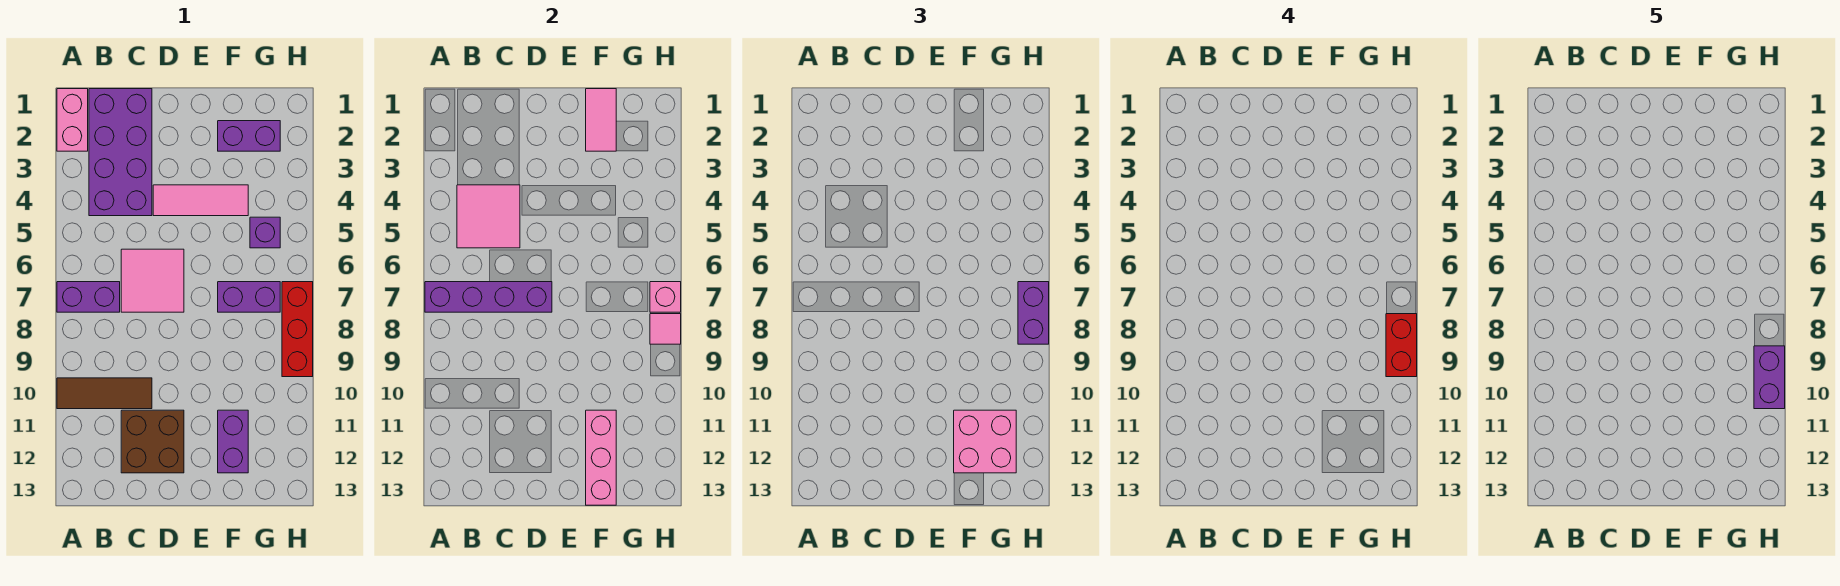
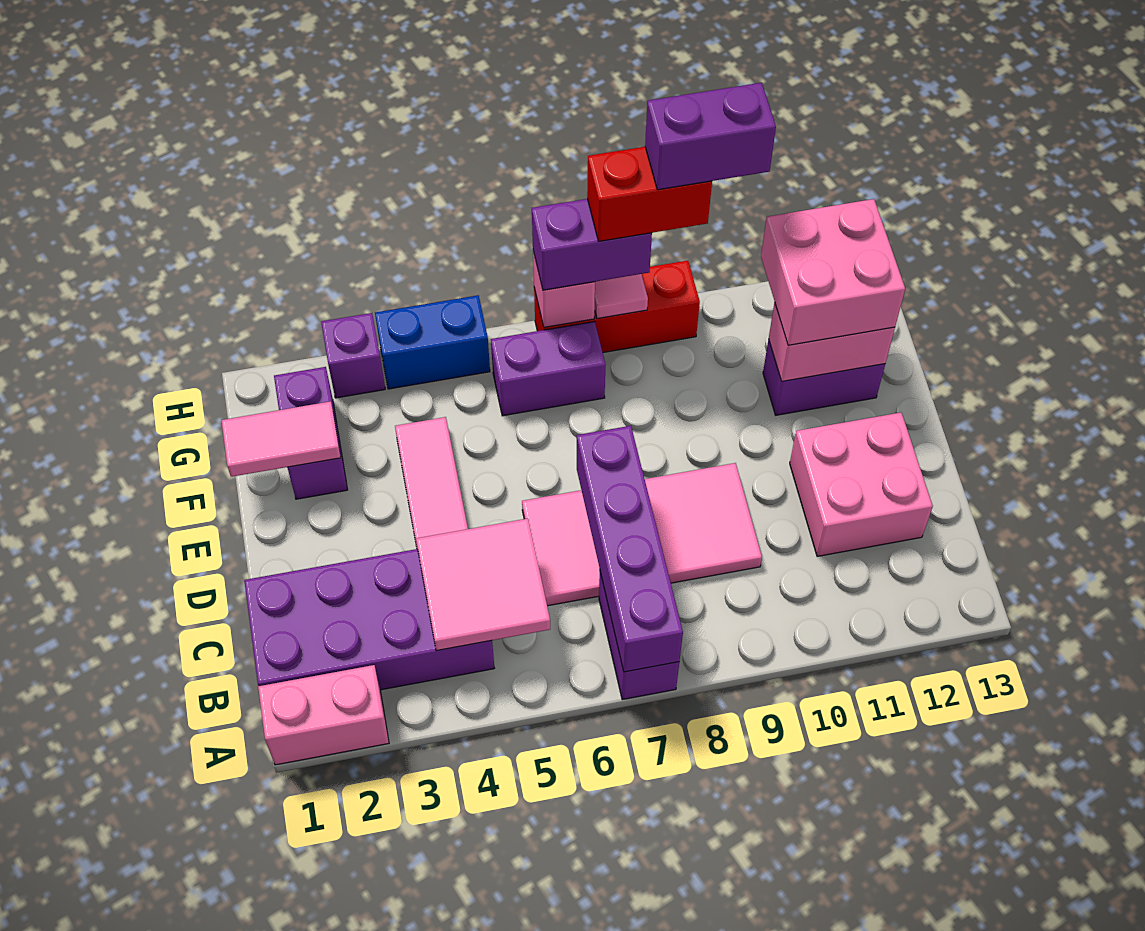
brown tile A10:C10 level 1 -> none
pink tile C6:D7 level 1 -> pink tile C6:D9 level 1
brown brick C11:D12 level 1 -> pink brick C11:D12 level 1
purple brick F7:G7 level 1 -> purple brick G6:G7 level 1
pink brick F11:F13 level 2 -> pink brick F11:F12 level 2
purple brick G5 level 1 -> purple brick H3 level 1
none -> blue brick H4:H5 level 1

